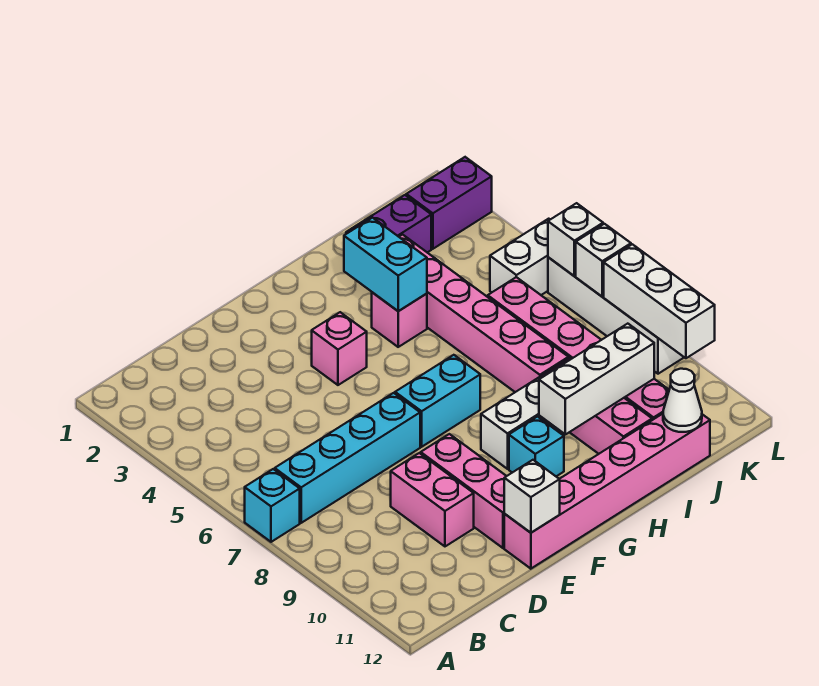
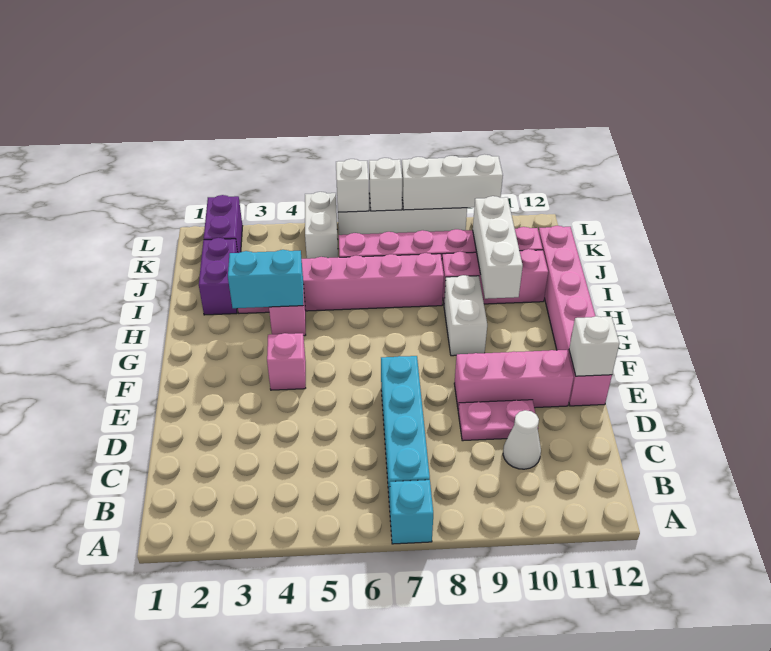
pink brick D9:D10 level 1 -> pink plate D9:D10 level 1
cyan brick F7:G7 level 1 -> none
cyan brick G10 level 1 -> none
white cone J12 level 2 -> white cone C10 level 1

